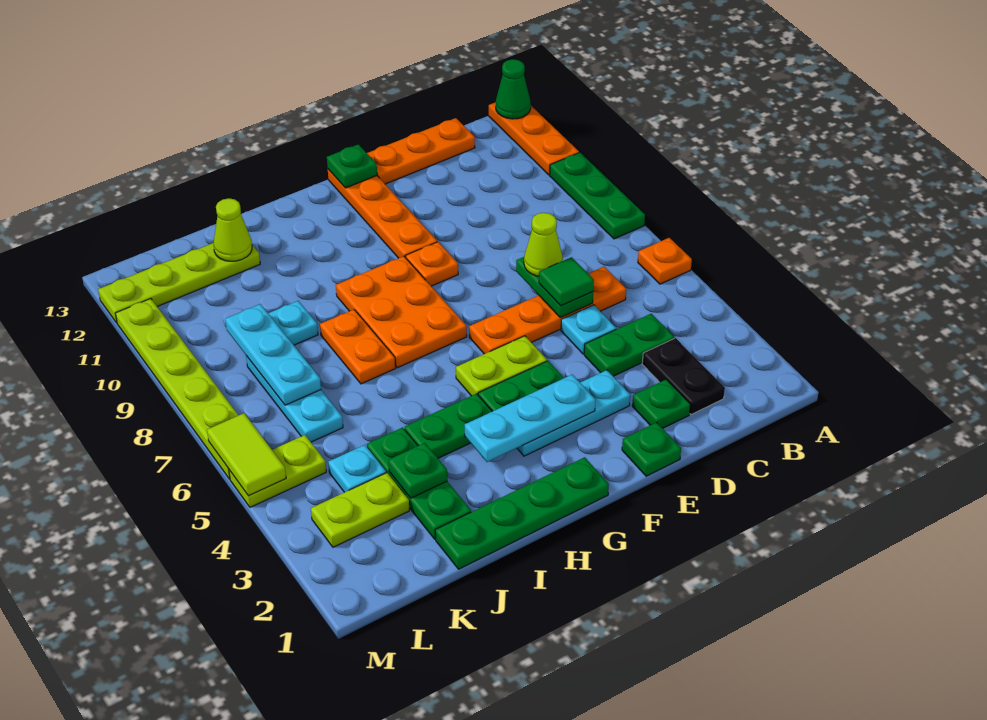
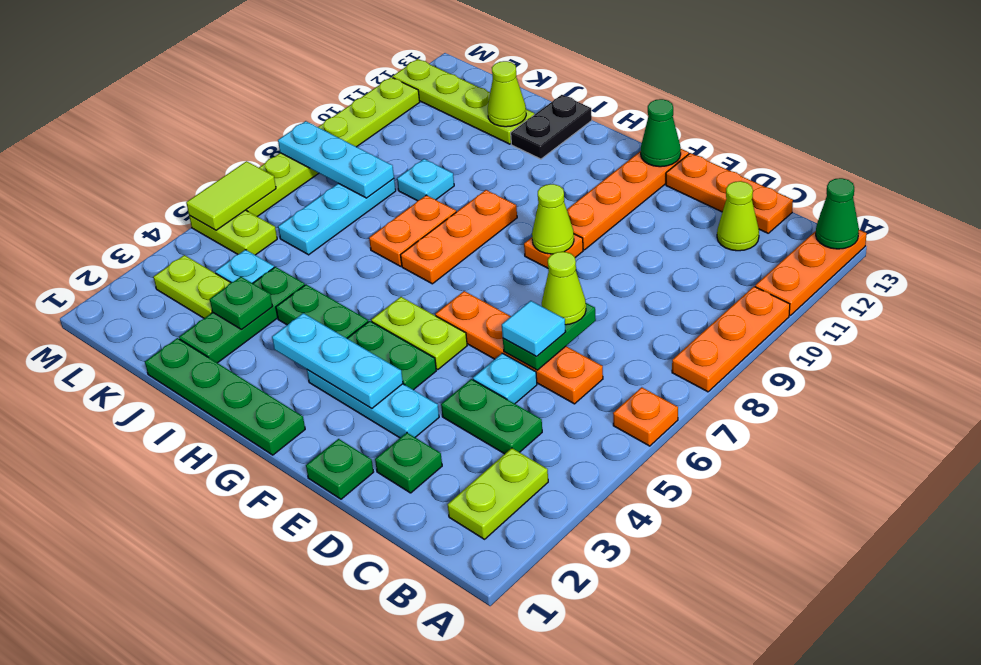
green plate A8:A10 level 1 -> orange plate A8:A10 level 1
none -> lime plate B2:B3 level 1
black plate C2:C3 level 1 -> black plate I12:I13 level 1
none -> lime cone C12 level 1
green tile D6 level 3 -> cyan tile D6 level 3
none -> lime cone F9 level 2
green plate F13 level 2 -> green cone F13 level 2
orange plate G7:H9 level 1 -> orange plate H7:H9 level 1
cyan plate K7:K9 level 2 -> cyan plate K8:M8 level 2

